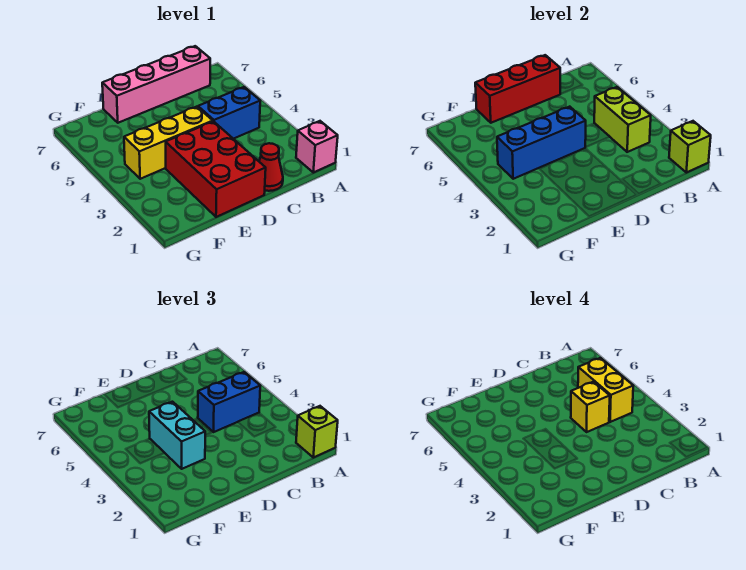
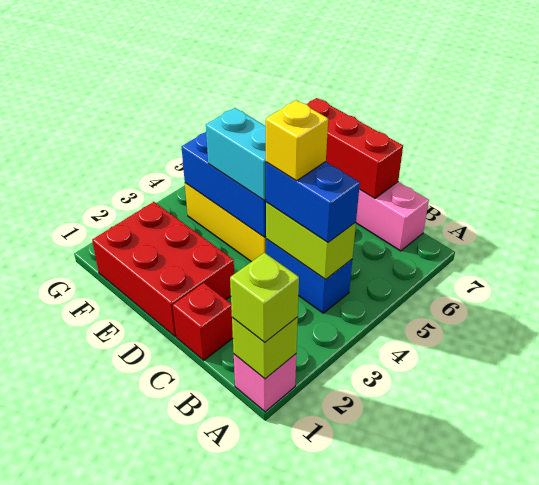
lime brick B3:B4 level 2 -> lime brick B4:C4 level 2
yellow brick B4:B5 level 4 -> none
red cone C1 level 1 -> red brick C1 level 1
red brick D1:E3 level 1 -> red brick D1:F2 level 1
cyan brick E3:E4 level 3 -> cyan brick D4:E4 level 3

